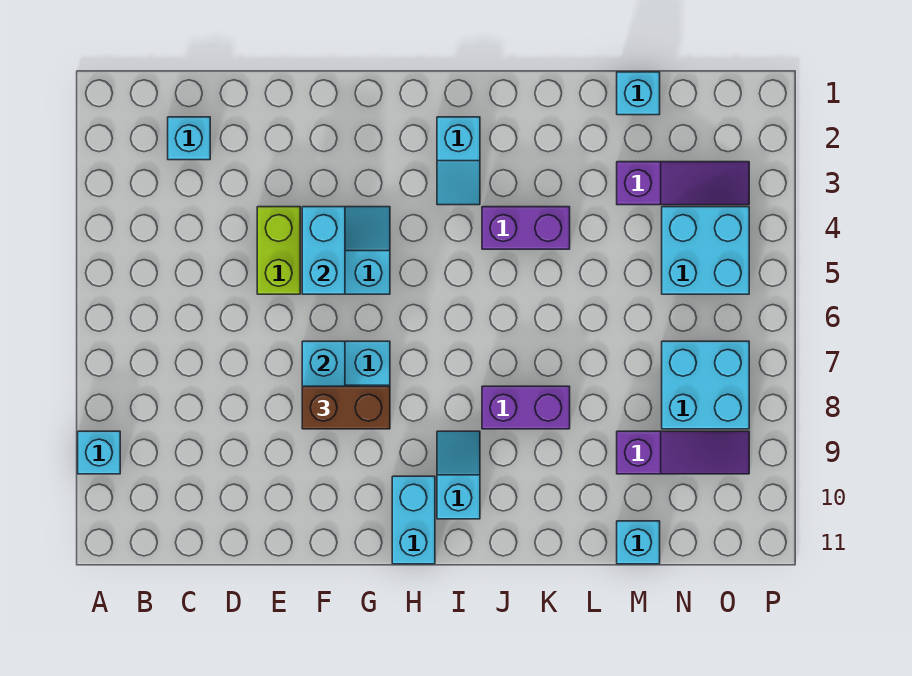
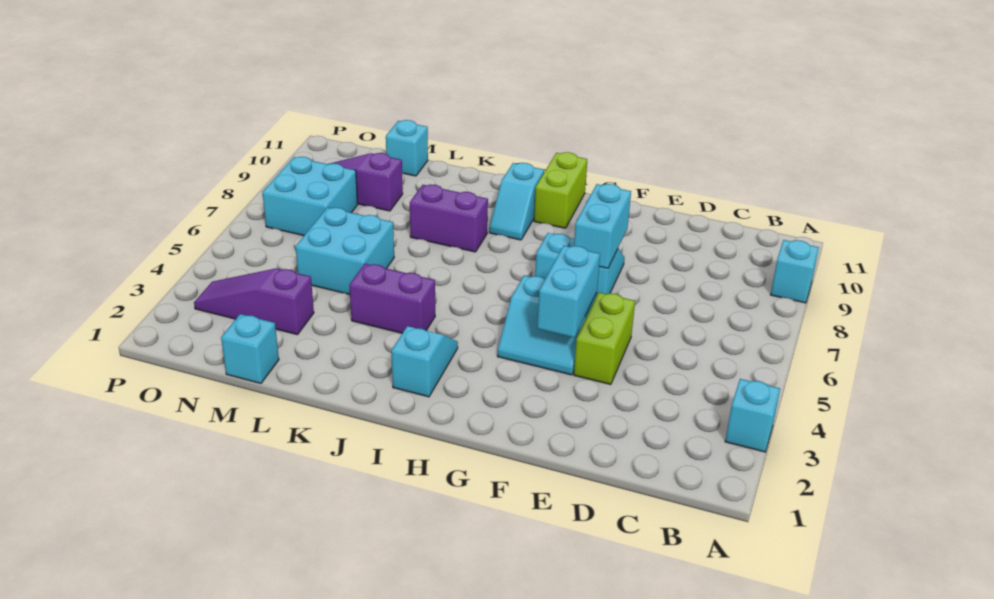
cyan brick C2 level 1 -> cyan brick A3 level 1
brown brick F8:G8 level 3 -> none
cyan brick H10:H11 level 1 -> lime brick H10:H11 level 1
cyan brick N4:O5 level 1 -> cyan brick L5:M6 level 1

